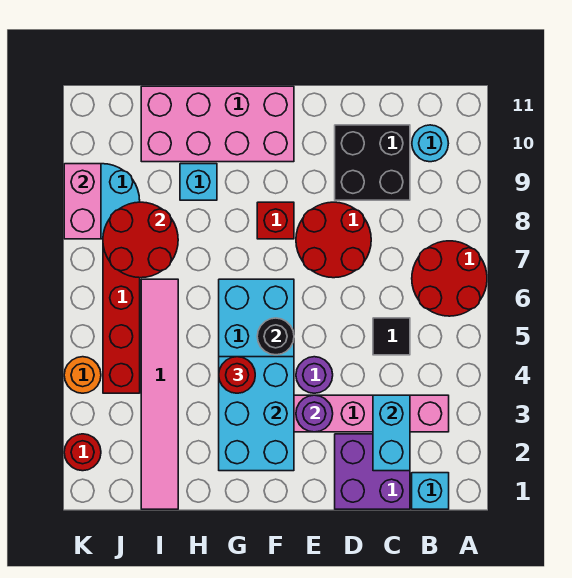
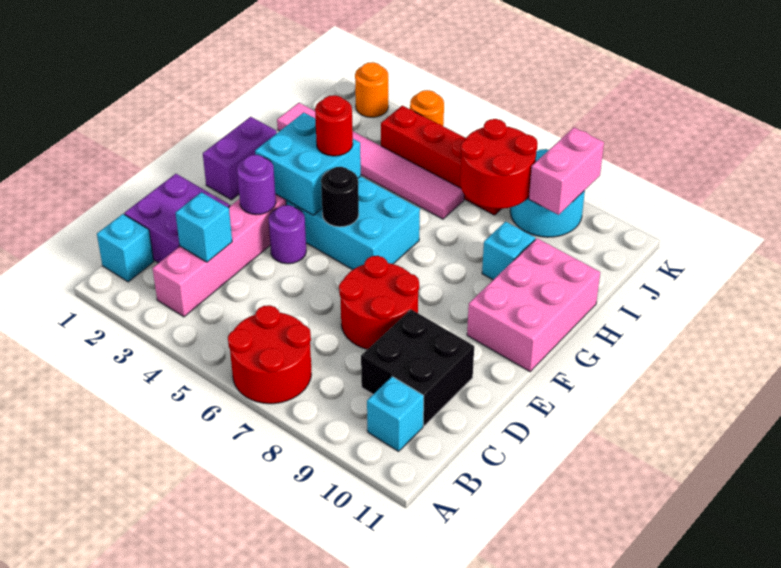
cyan round brick B10 level 1 -> cyan brick B10 level 1
cyan brick C2:C3 level 2 -> cyan brick C3 level 2
black tile C5 level 1 -> none
none -> purple brick F1:G1 level 1
cyan brick F2:G4 level 2 -> cyan brick F3:G4 level 2
red brick F8 level 1 -> none
pink brick F10:I11 level 1 -> pink brick F10:H11 level 1
red round brick K2 level 1 -> orange round brick K2 level 1
pink brick K8:K9 level 2 -> pink brick J9:K9 level 2

